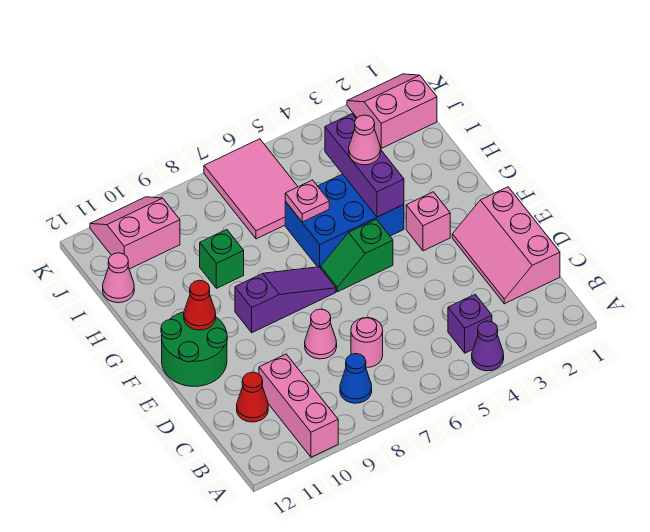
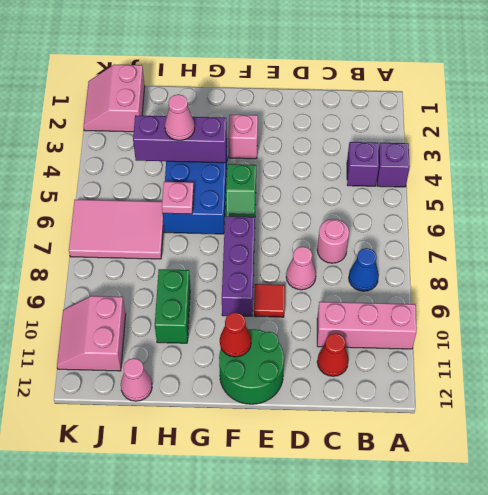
purple cone A4 level 1 -> purple brick A4 level 1
pink slope C1:E2 level 1 top 1 -> none
none -> red tile E9 level 1
purple slope F7:F9 level 1 top 9 -> purple brick F7:F9 level 1
green brick H9 level 1 -> green brick H9:H10 level 1

